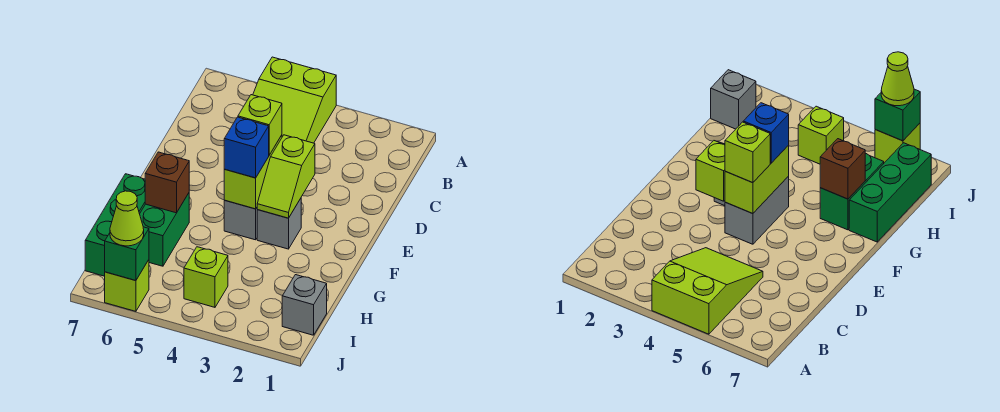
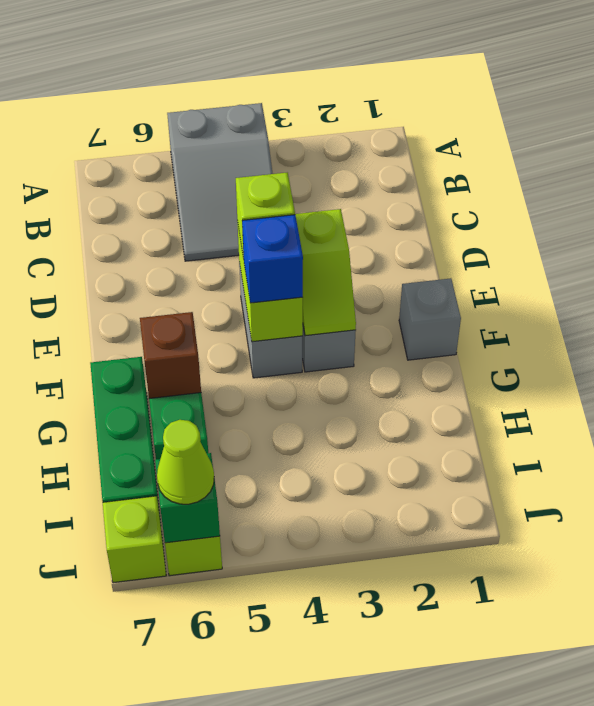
lime slope A4:C5 level 1 top A -> grey slope A4:C5 level 1 top A
grey brick I1 level 1 -> grey brick F1 level 1
lime brick I4 level 1 -> lime brick J7 level 1

